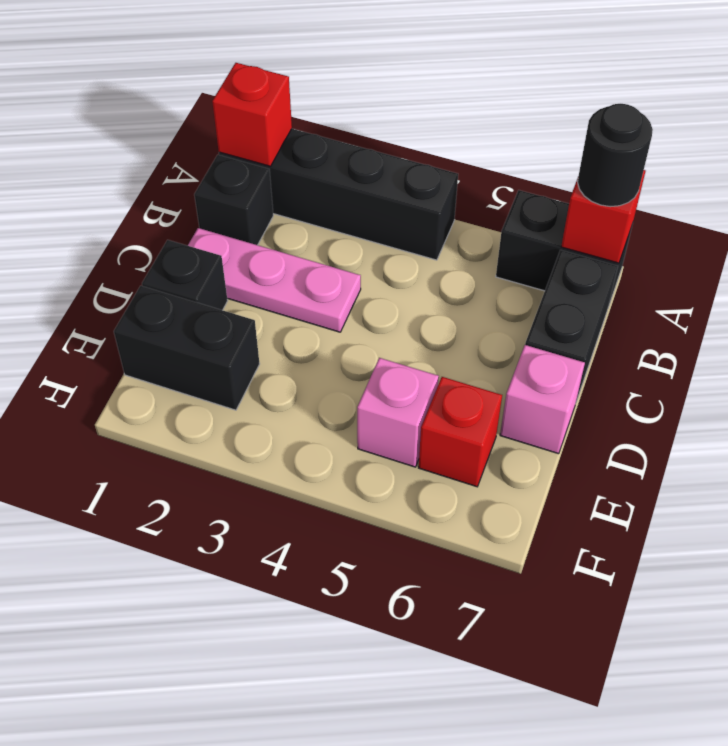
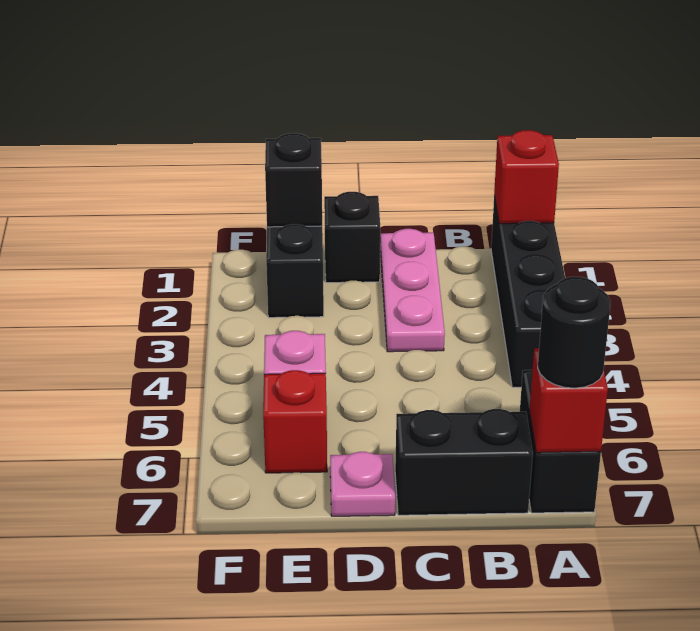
black brick B1 level 1 -> black brick E1 level 2
pink brick D7 level 1 -> pink plate D7 level 1

